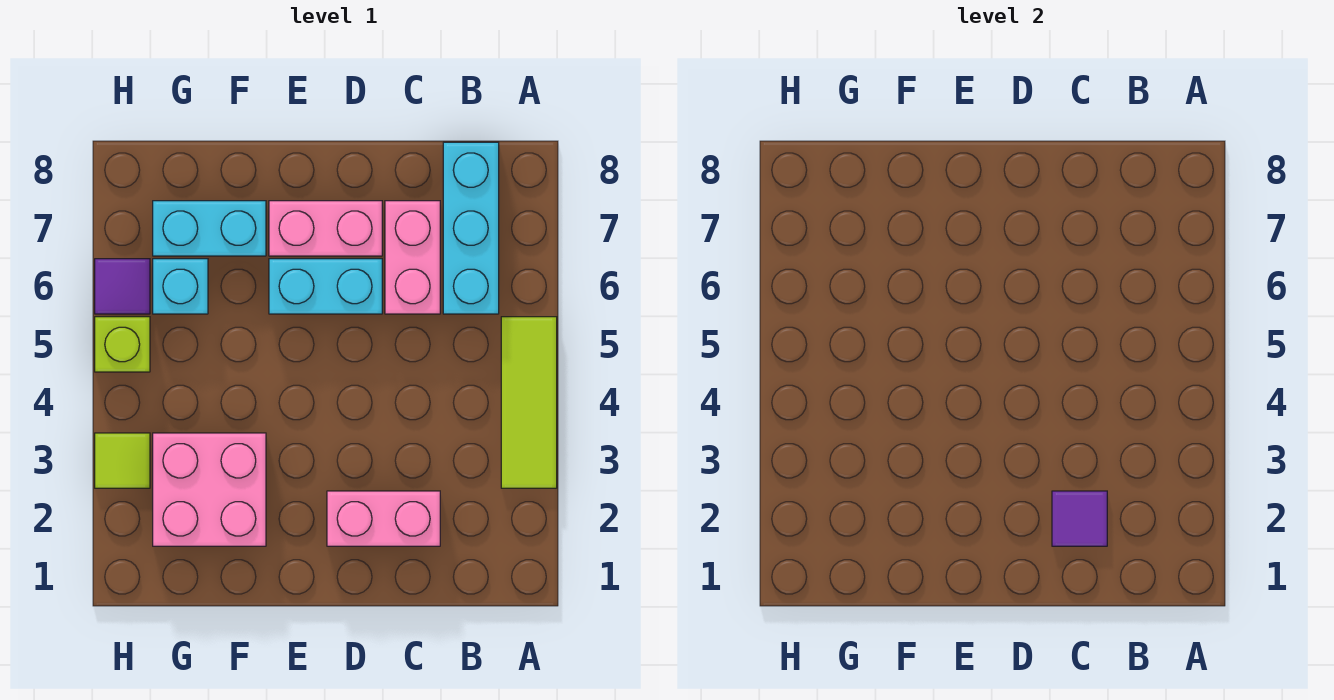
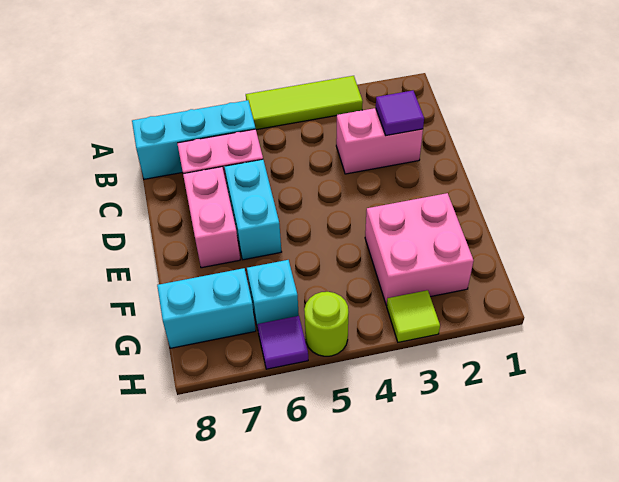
pink brick C2:D2 level 1 -> pink brick C2:C3 level 1
cyan brick F7:G7 level 1 -> cyan brick G7:G8 level 1
lime brick H5 level 1 -> lime round brick H5 level 1

